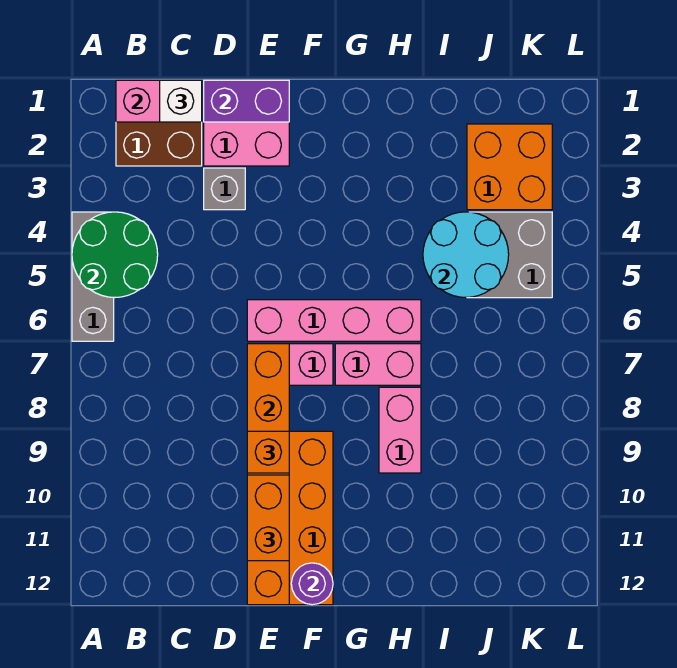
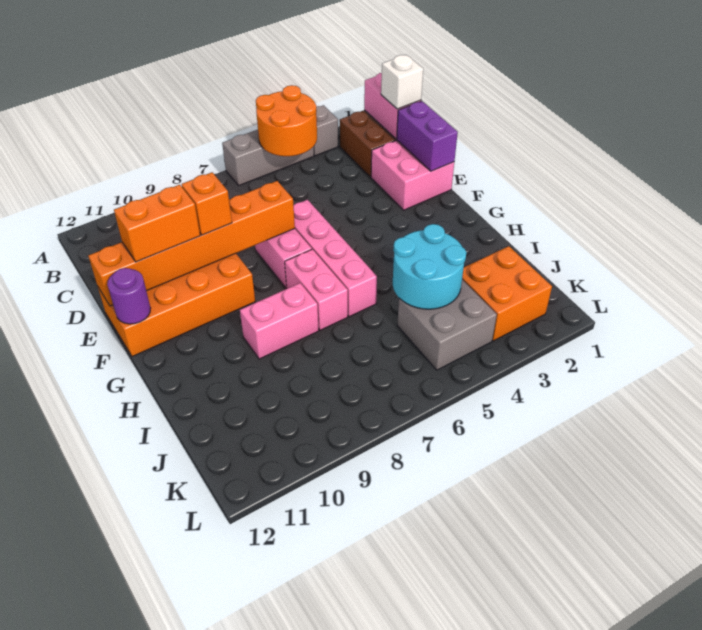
green round brick A4:B5 level 2 -> orange round brick A4:B5 level 2
grey brick D3 level 1 -> grey brick A3 level 1

